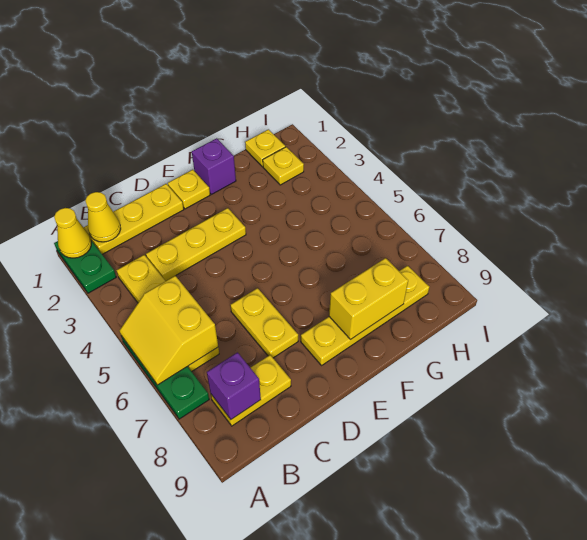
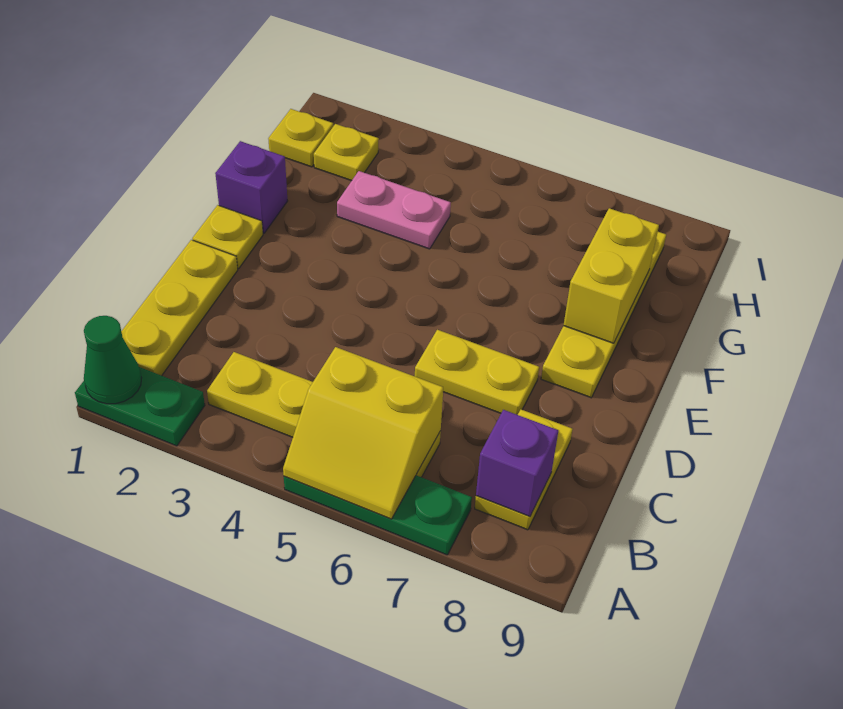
yellow cone A1 level 2 -> green cone A1 level 2
yellow cone B1 level 2 -> none
yellow plate C3:E3 level 1 -> none
none -> pink plate G3:G4 level 1

